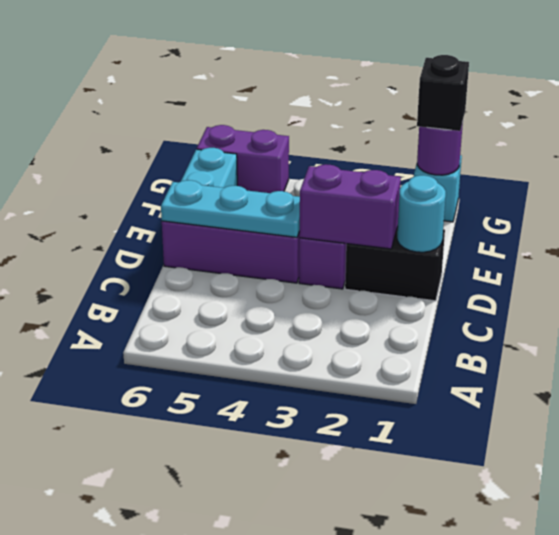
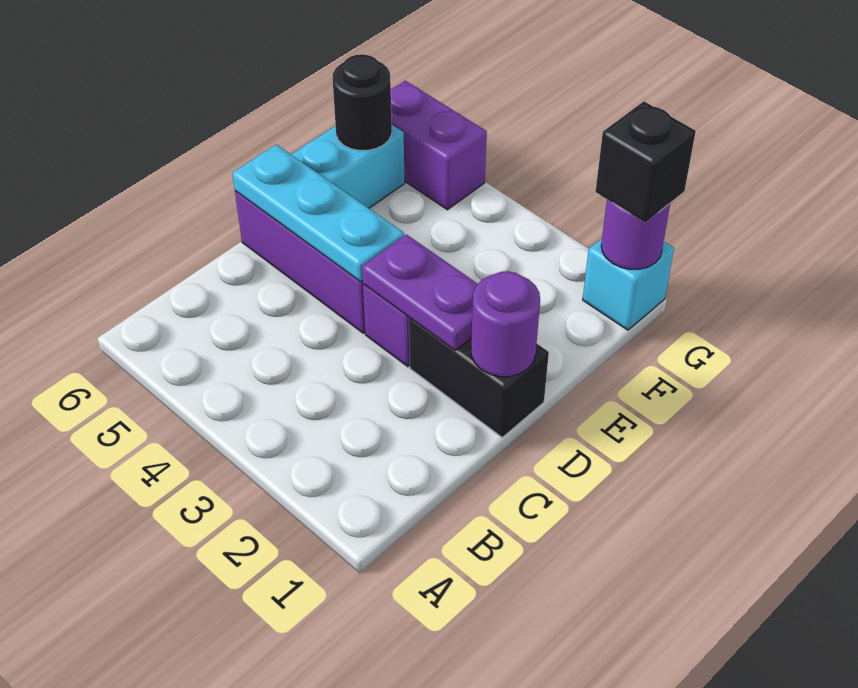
cyan round brick D1 level 2 -> purple round brick D1 level 2
purple brick D2:D3 level 2 -> purple plate D2:D3 level 2
none -> black round brick F6 level 2

